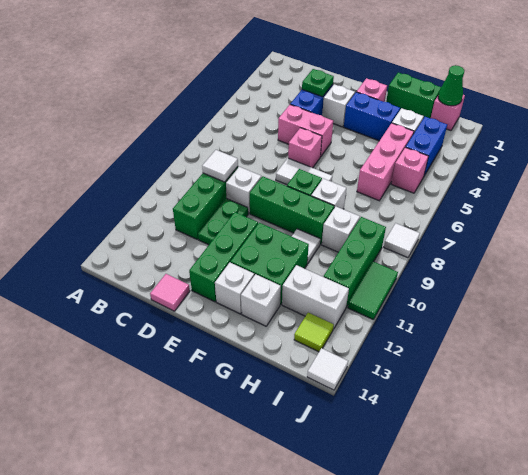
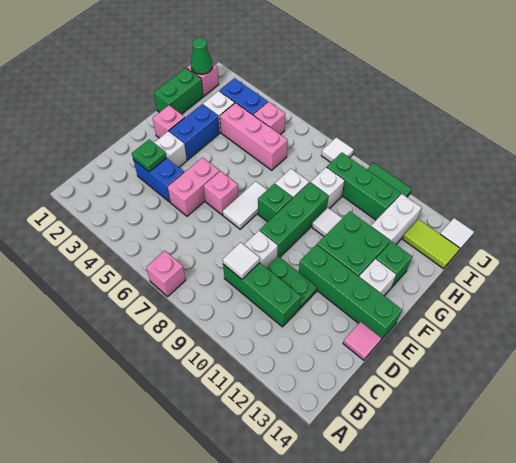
none -> pink brick A7 level 1
green brick E11:E13 level 1 -> green brick E11:E14 level 1
white brick G13 level 1 -> green brick G13 level 1
lime tile I13 level 1 -> lime tile I13:I14 level 1

